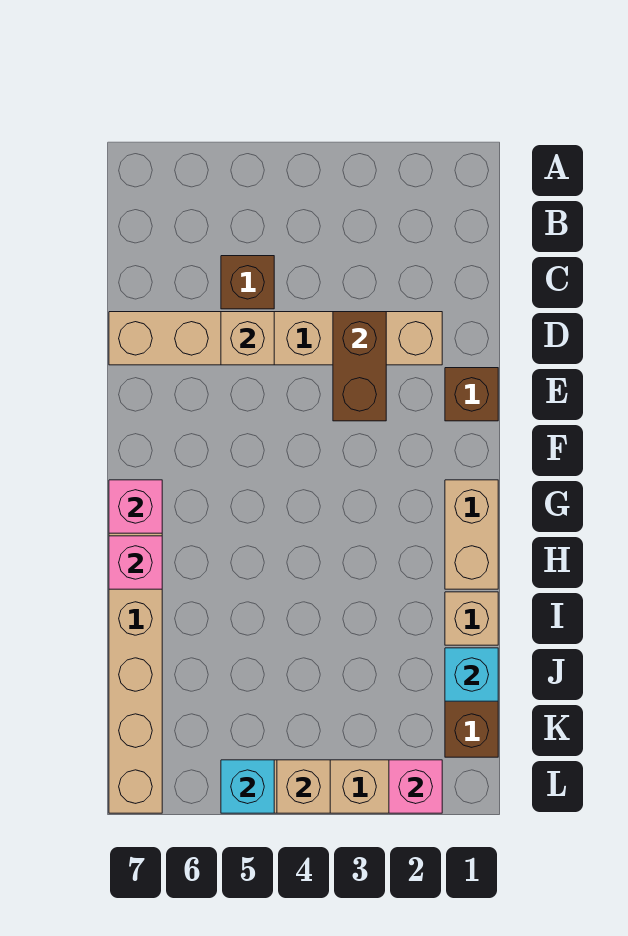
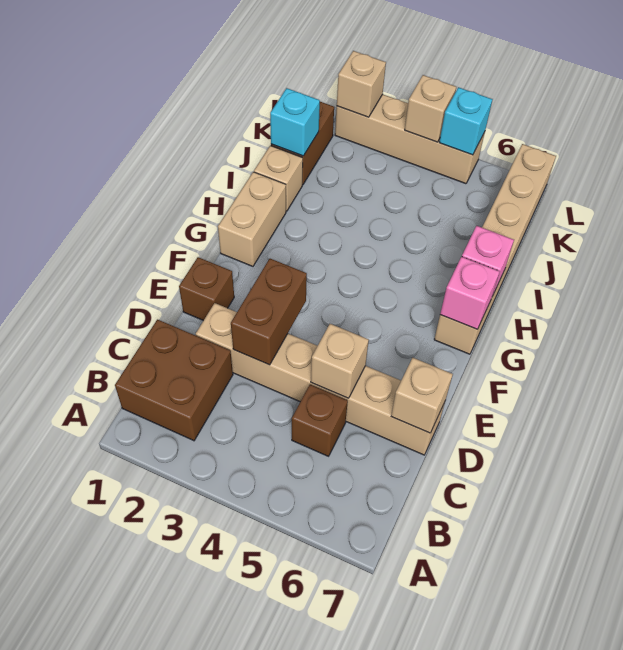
none -> brown brick B1:C2 level 1
none -> tan brick D7 level 2
pink brick L2 level 2 -> tan brick L2 level 2

